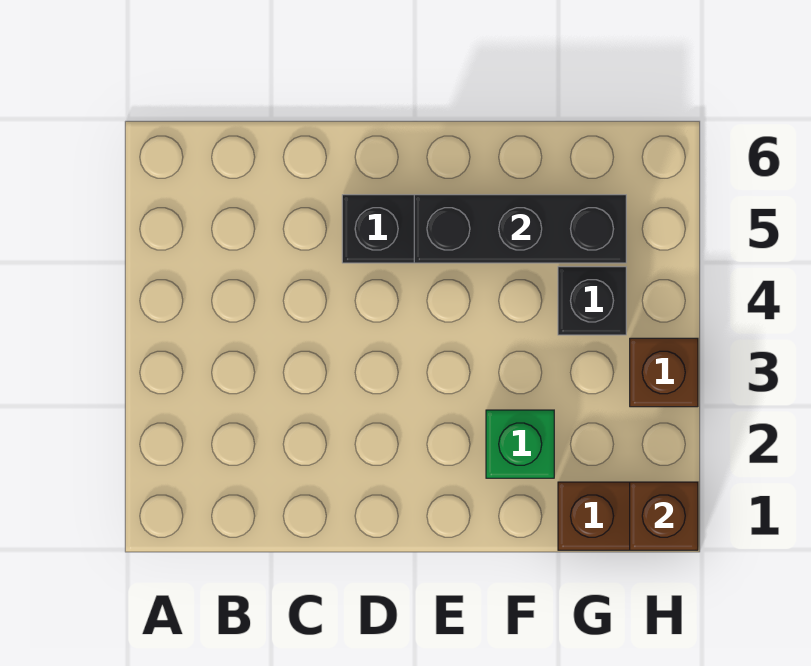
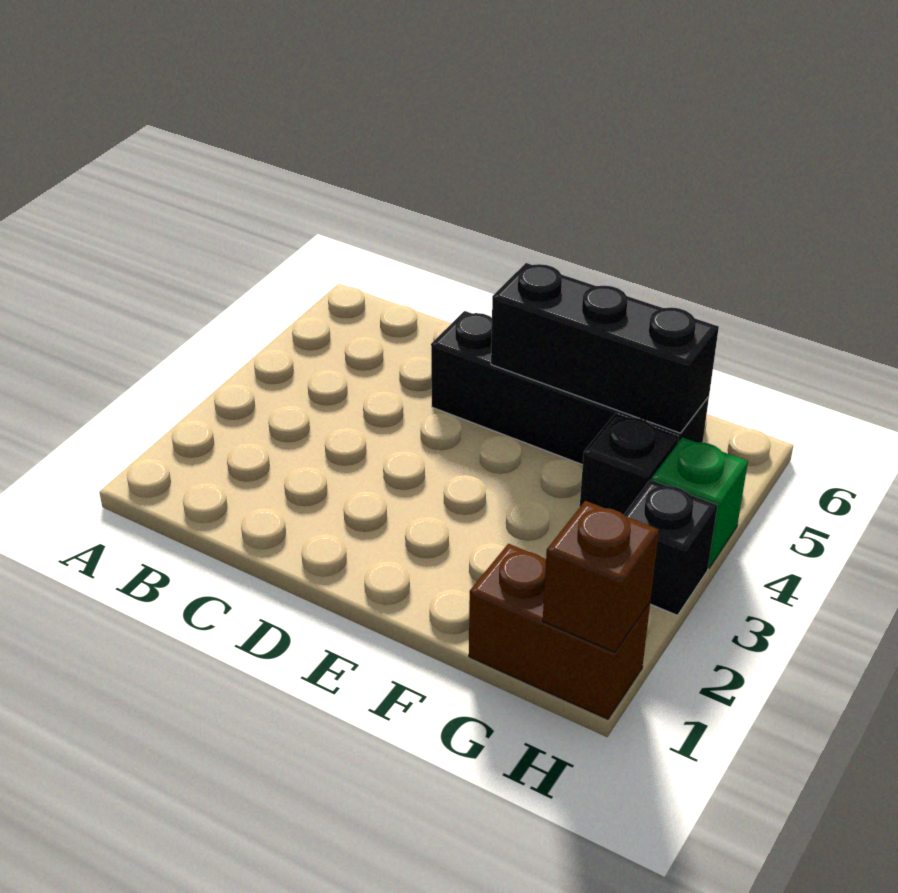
green brick F2 level 1 -> green brick H4 level 1
brown brick H3 level 1 -> black brick H3 level 1

